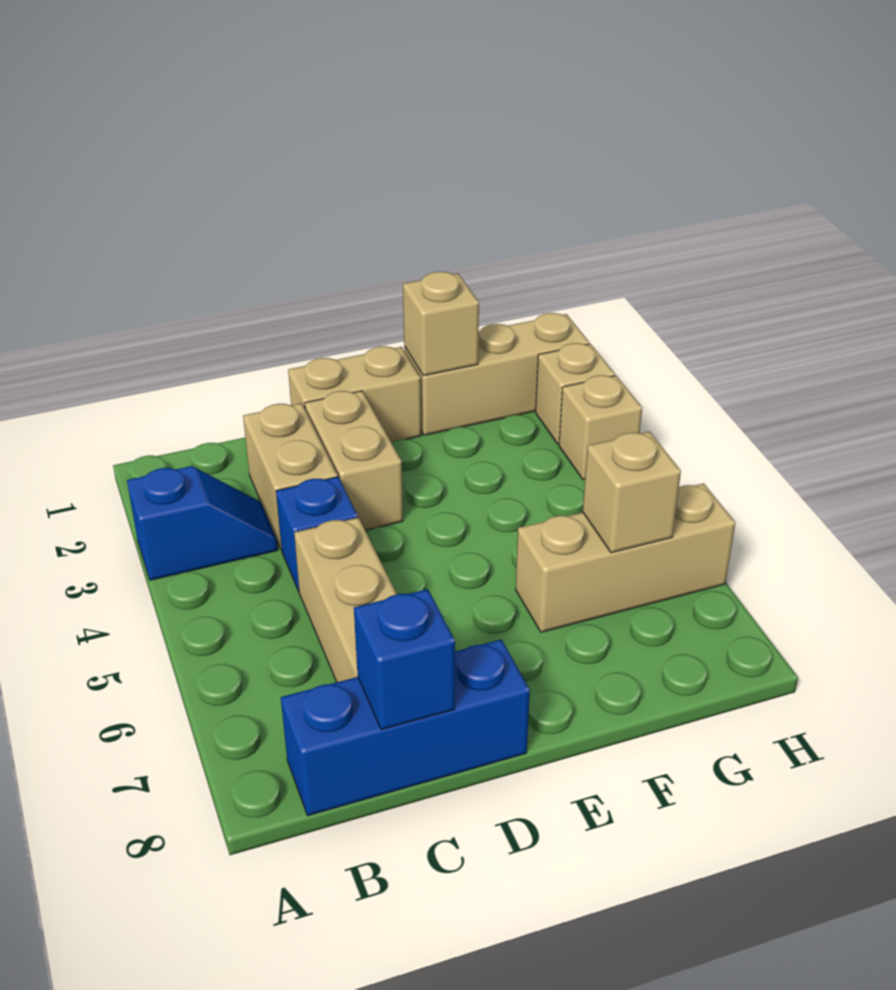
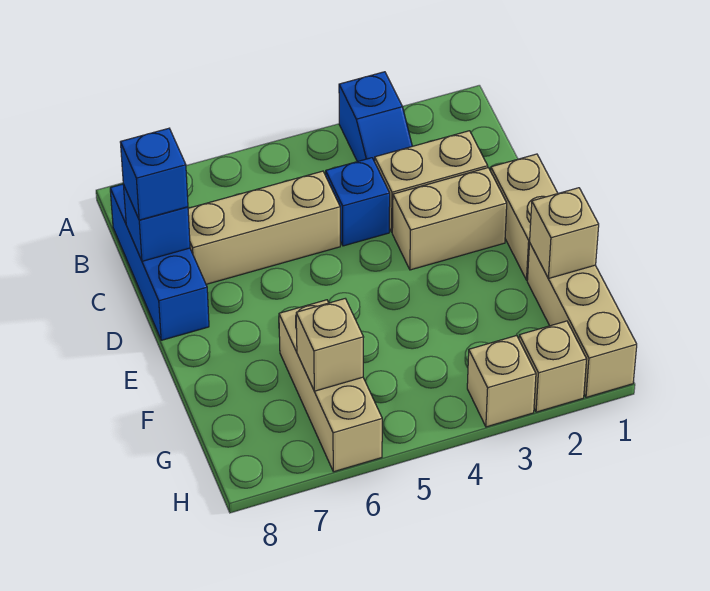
none -> blue brick C8 level 3

